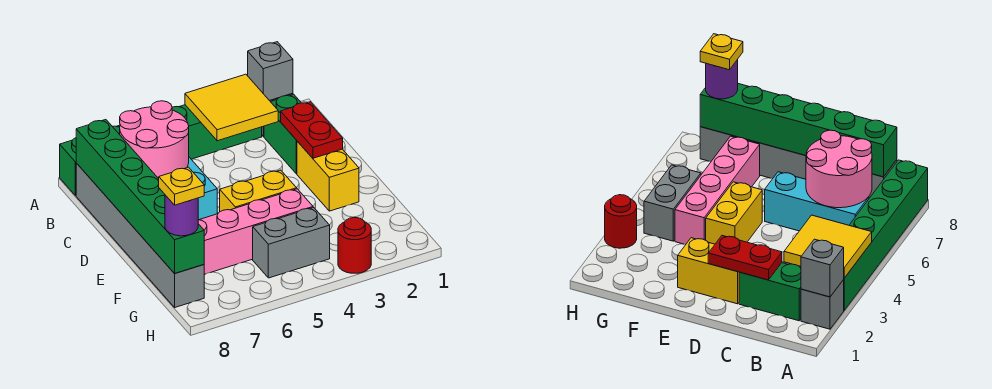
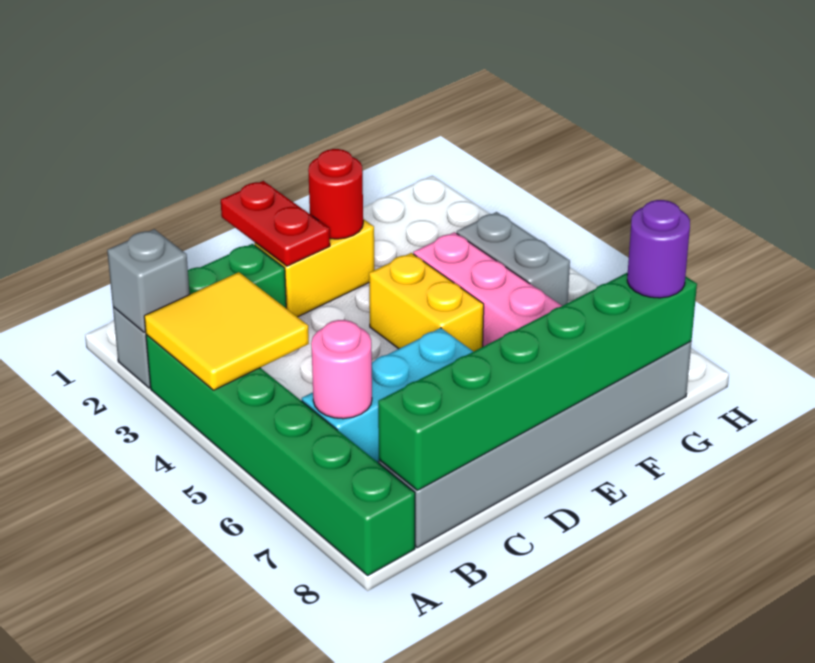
pink round brick B6:C7 level 2 -> pink round brick B6 level 2
red plate C2:D2 level 2 -> red plate D1:D2 level 2
yellow plate G8 level 4 -> none
red round brick H3 level 1 -> red round brick E2 level 2

